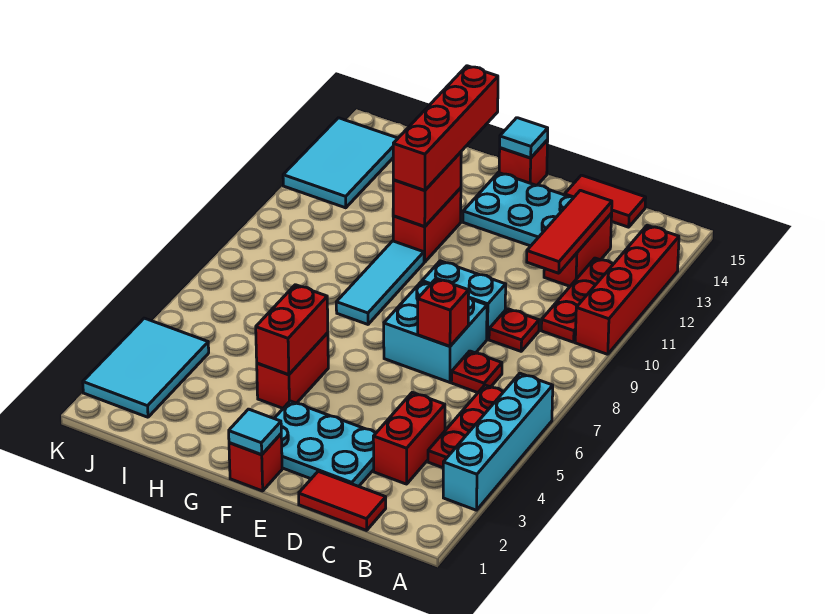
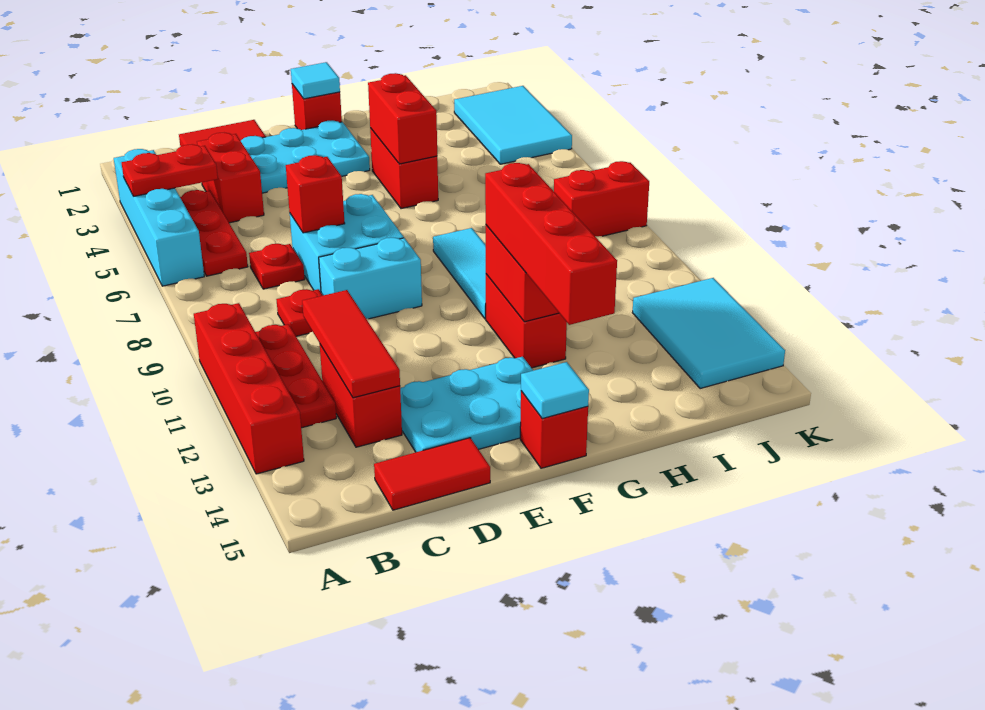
none -> red plate A4:B4 level 2
none -> red brick J8:K8 level 1

